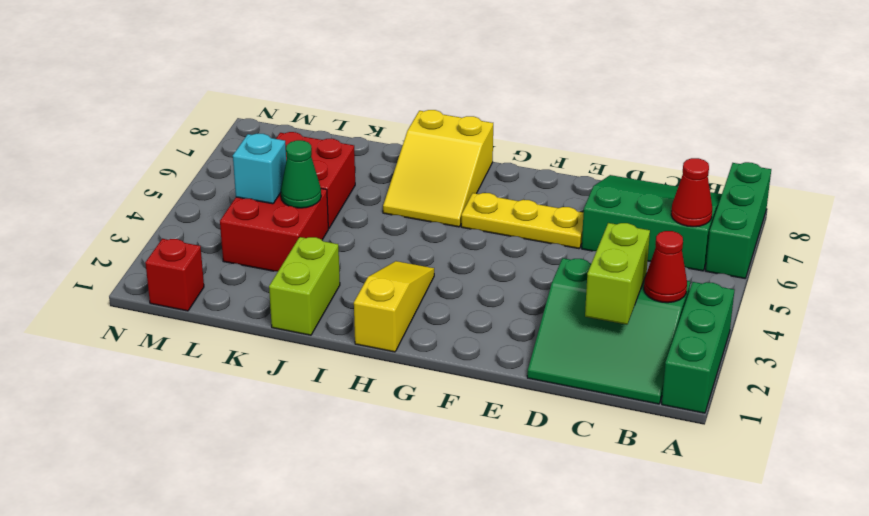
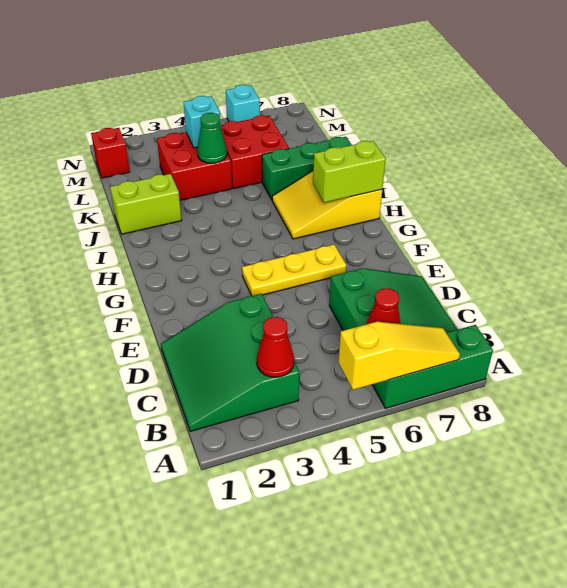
green brick A1:A3 level 1 -> green brick J6:J8 level 1
lime brick C2:C3 level 2 -> lime brick H7:H8 level 2
yellow plate E6:G6 level 1 -> yellow plate F4:F6 level 1
yellow slope H1:H3 level 1 top 1 -> yellow slope A5:A7 level 2 top 5
none -> cyan brick N6 level 1

